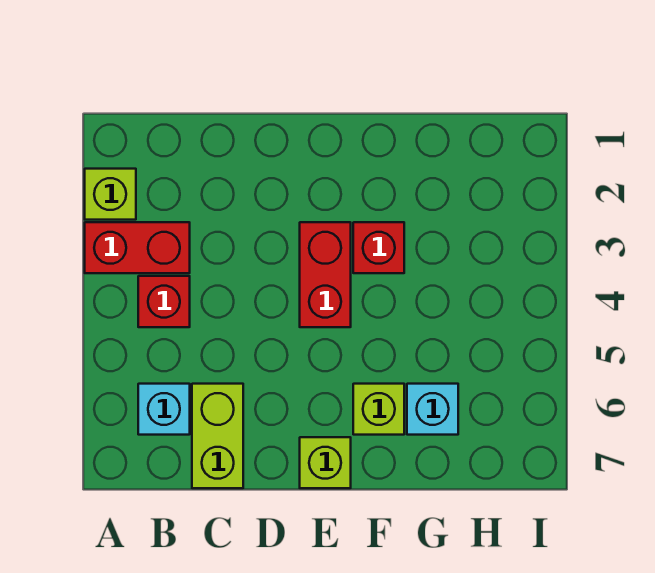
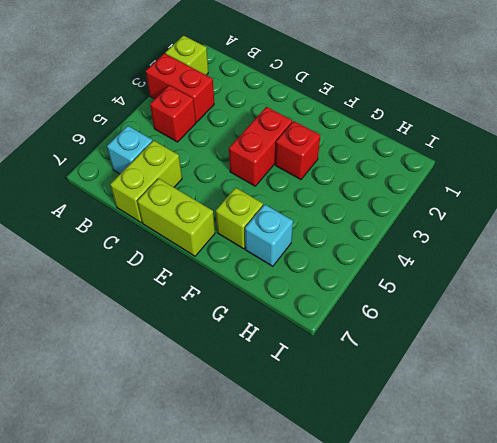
lime brick E7 level 1 -> lime brick D7:E7 level 1

